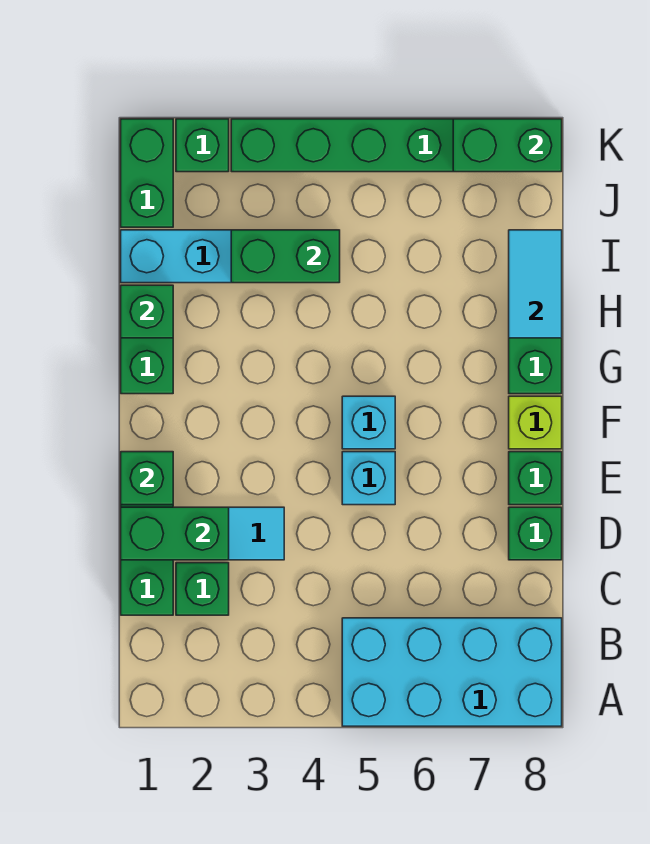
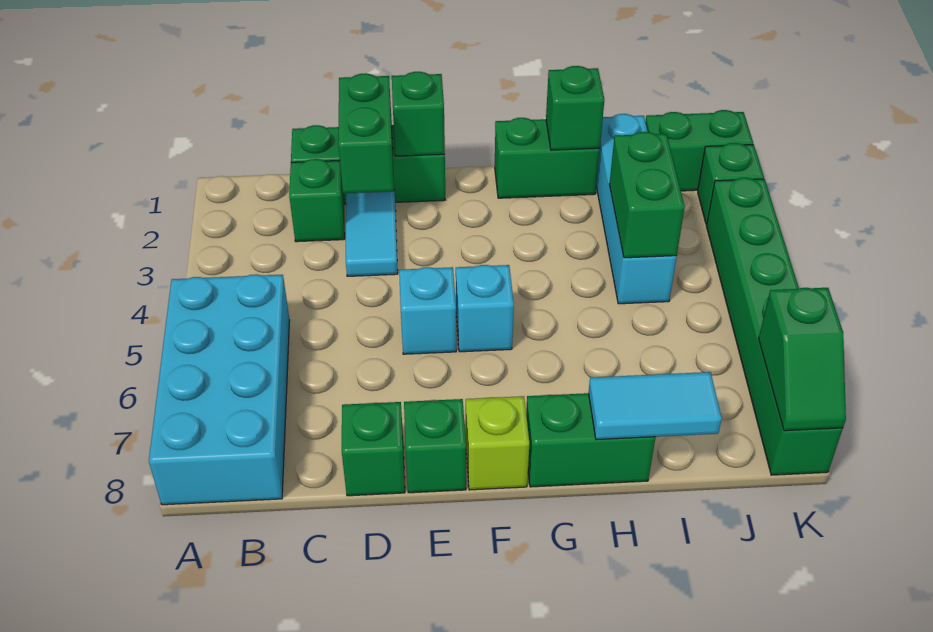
green brick K7:K8 level 2 -> green slope K7:K8 level 2 top 7

